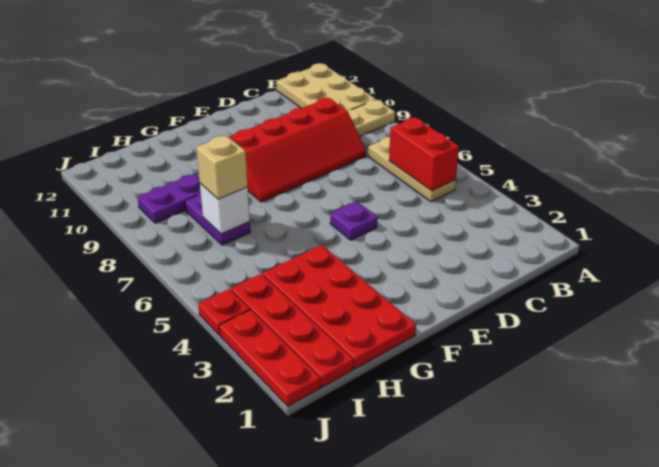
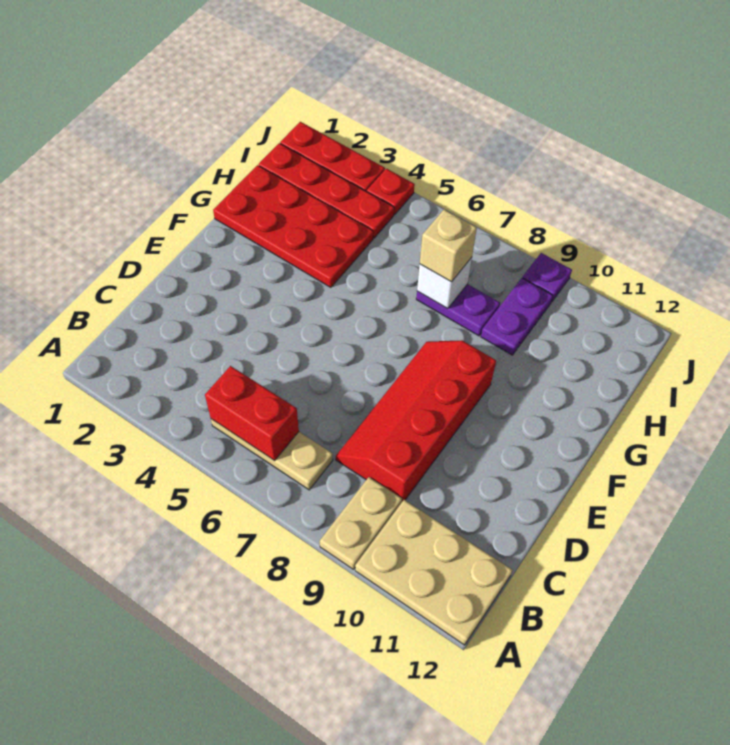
purple plate E5 level 1 -> purple plate J9 level 1

